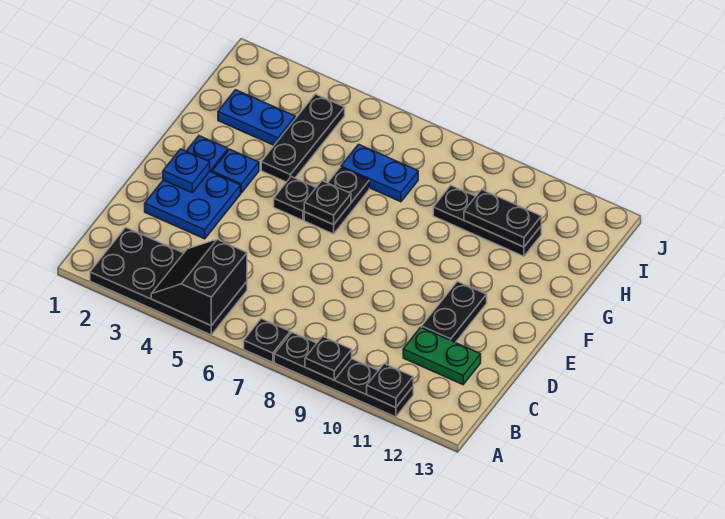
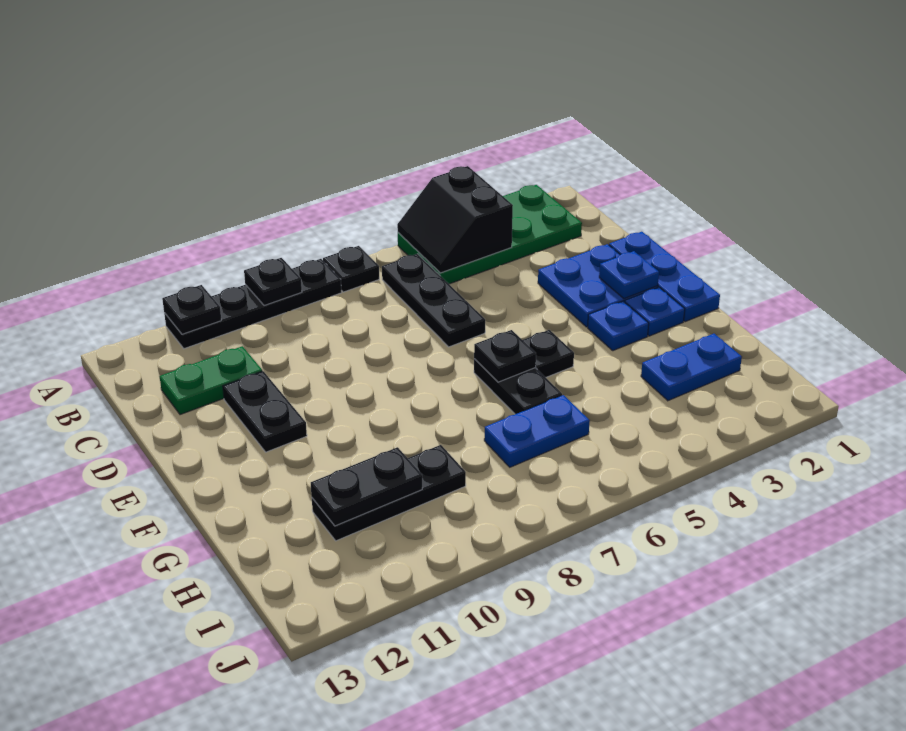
black plate A2:B5 level 1 -> green plate A2:B5 level 1
black slope A4:B5 level 2 top 5 -> black slope A4:B5 level 2 top 4
none -> blue plate D1:F1 level 1
black plate G4:I4 level 1 -> black plate B6:D6 level 1

